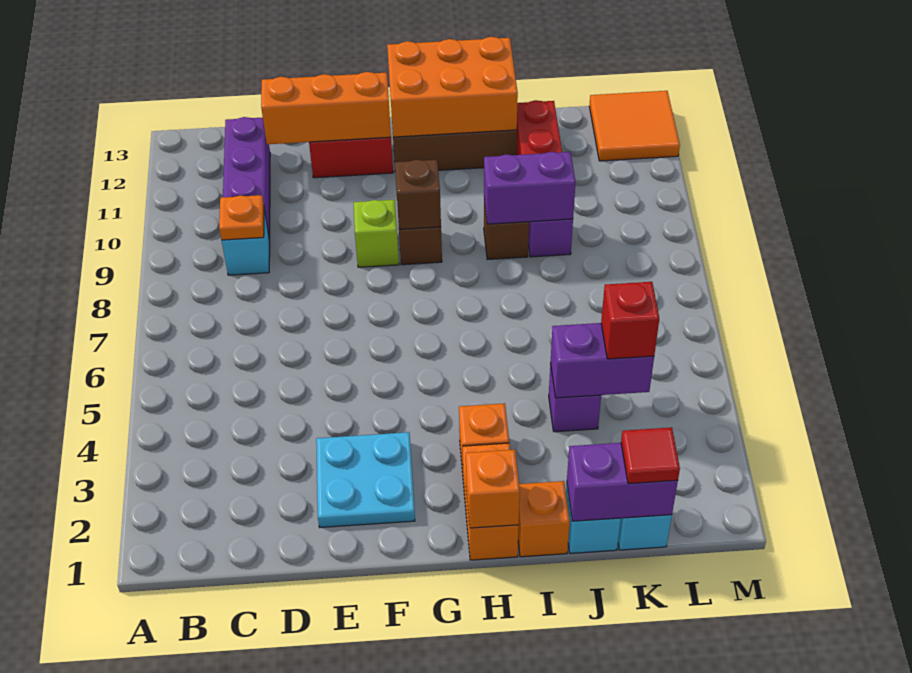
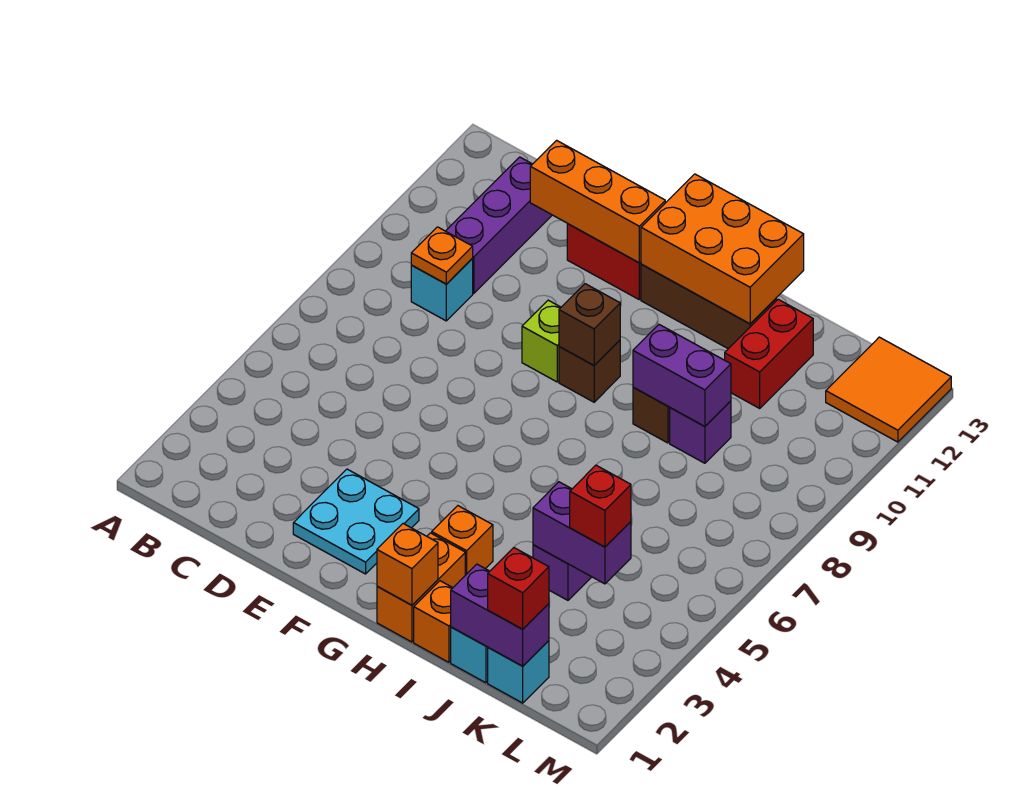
red tile K1 level 3 -> red brick K1 level 3

